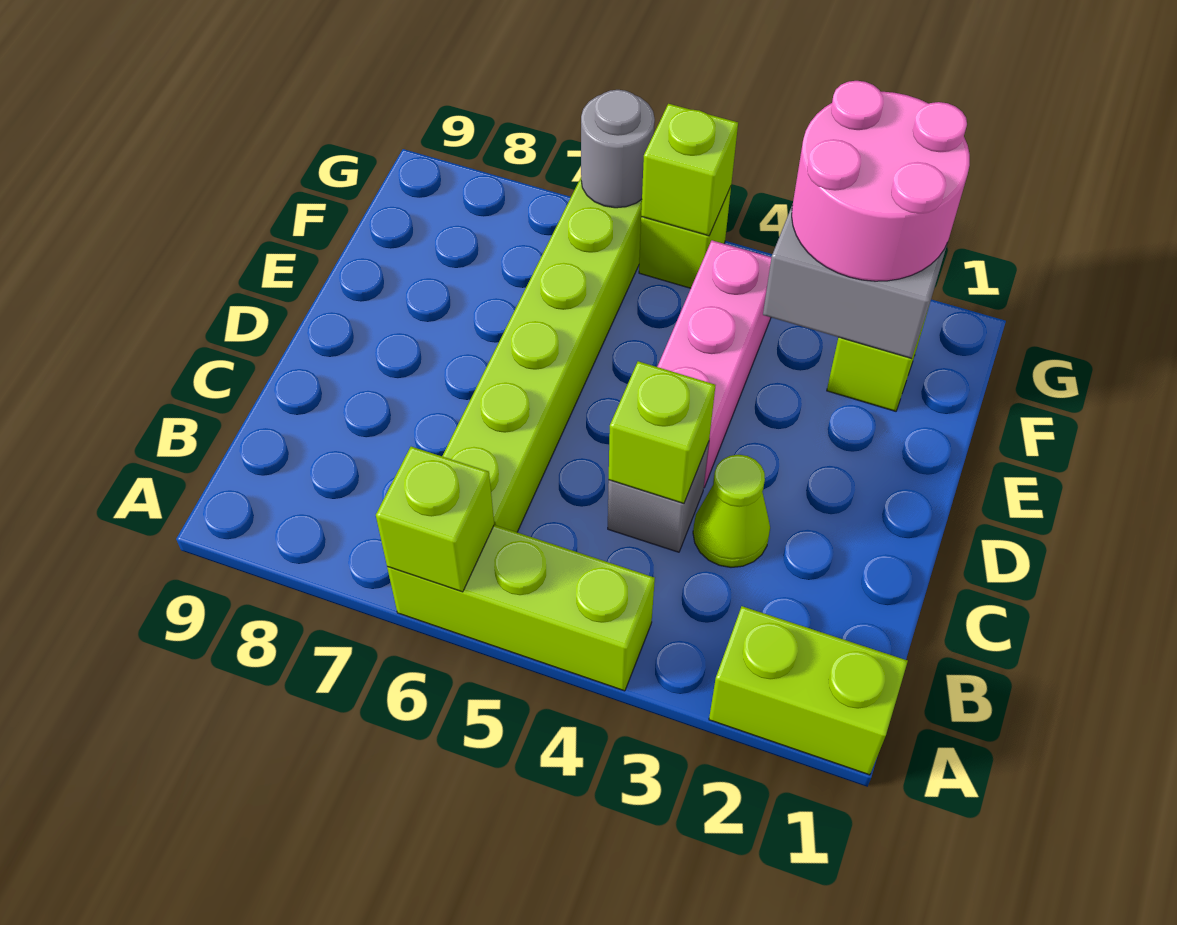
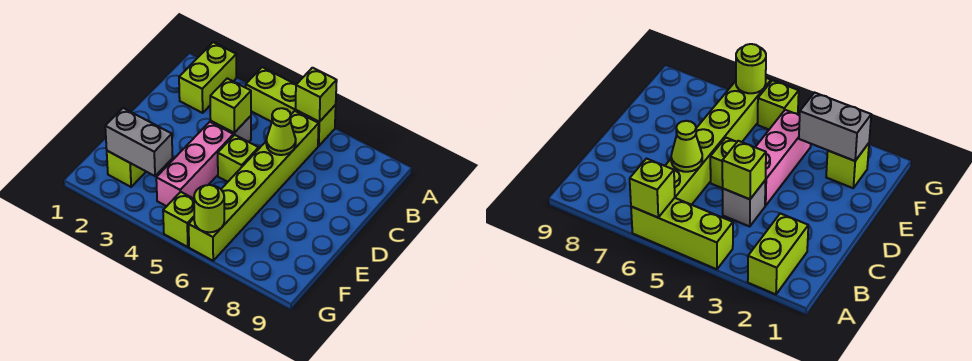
lime brick A1:A2 level 1 -> lime brick A2:B2 level 1
lime cone C3 level 1 -> lime cone C6 level 2
pink round brick F2:G3 level 3 -> none
lime brick G5 level 2 -> lime brick D5 level 1
grey round brick G6 level 2 -> lime round brick G6 level 2

